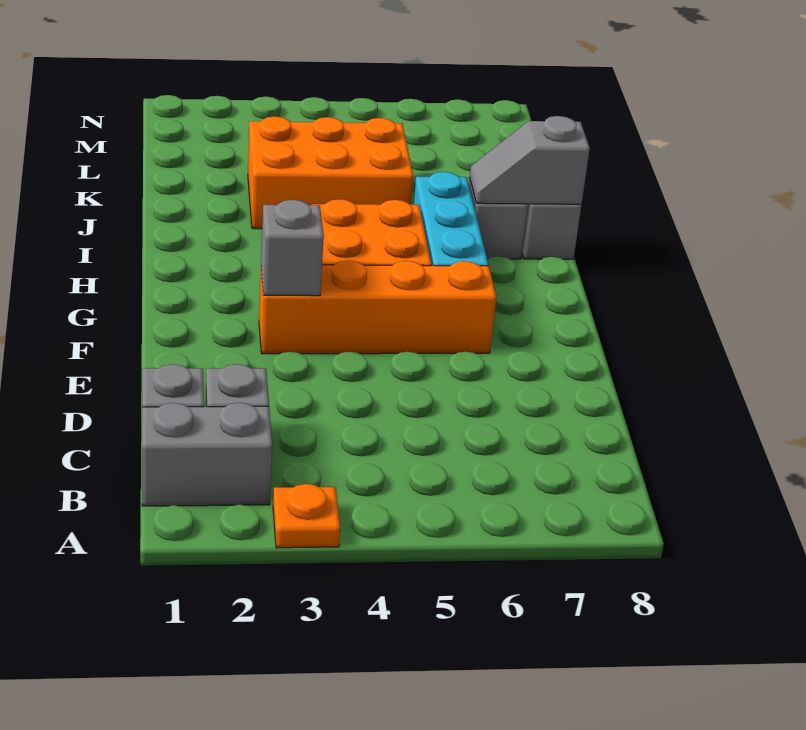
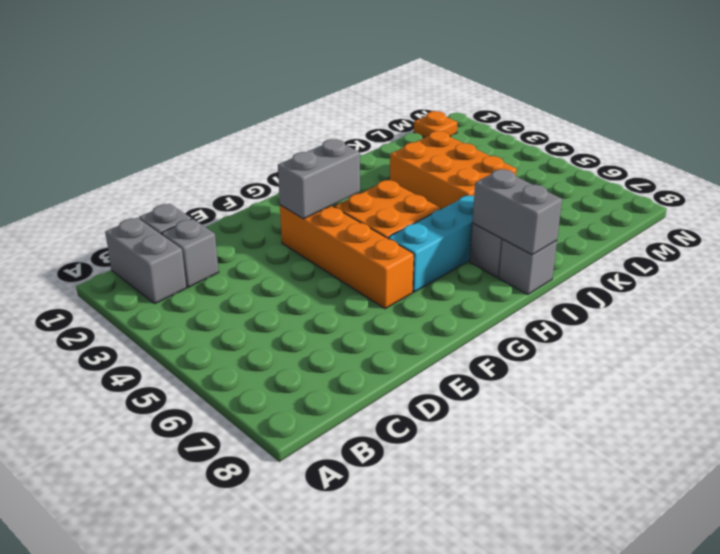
orange plate A3 level 1 -> orange plate M1 level 1
grey brick F3 level 2 -> grey brick F3:G3 level 2
grey slope I7:I8 level 2 top 8 -> grey brick I7:I8 level 2

